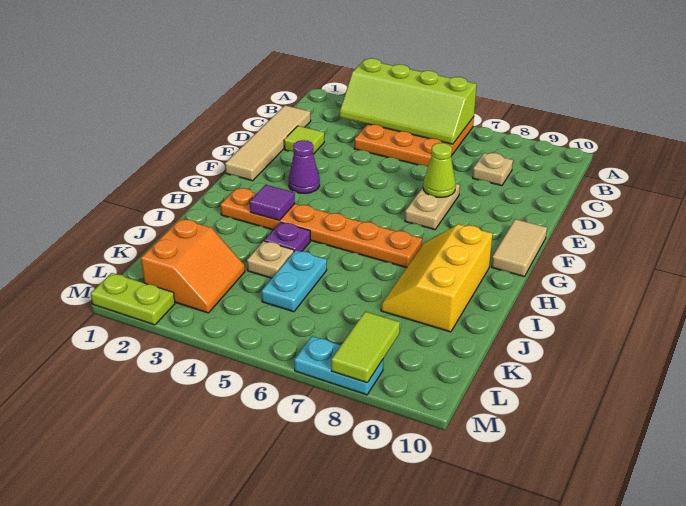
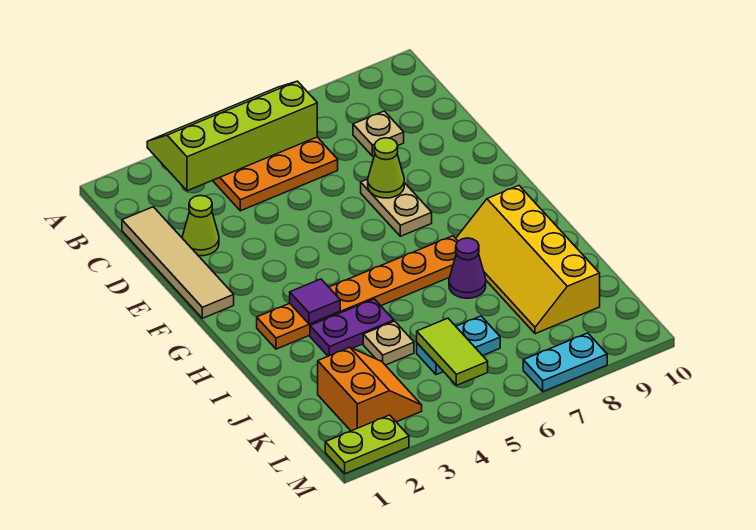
lime slope A3:B6 level 2 top A -> lime slope A3:B6 level 2 top B
lime tile D2 level 1 -> lime cone D2 level 1
purple cone F3 level 1 -> purple cone I7 level 1
tan tile F10:G10 level 1 -> none
yellow slope H8:J9 level 1 top 9 -> yellow slope H8:K9 level 1 top 9
purple plate I4 level 1 -> purple plate I3:I4 level 1
cyan plate J5:K5 level 1 -> cyan plate K5:K6 level 1
lime tile L8:M8 level 2 -> lime tile K5:L5 level 2

